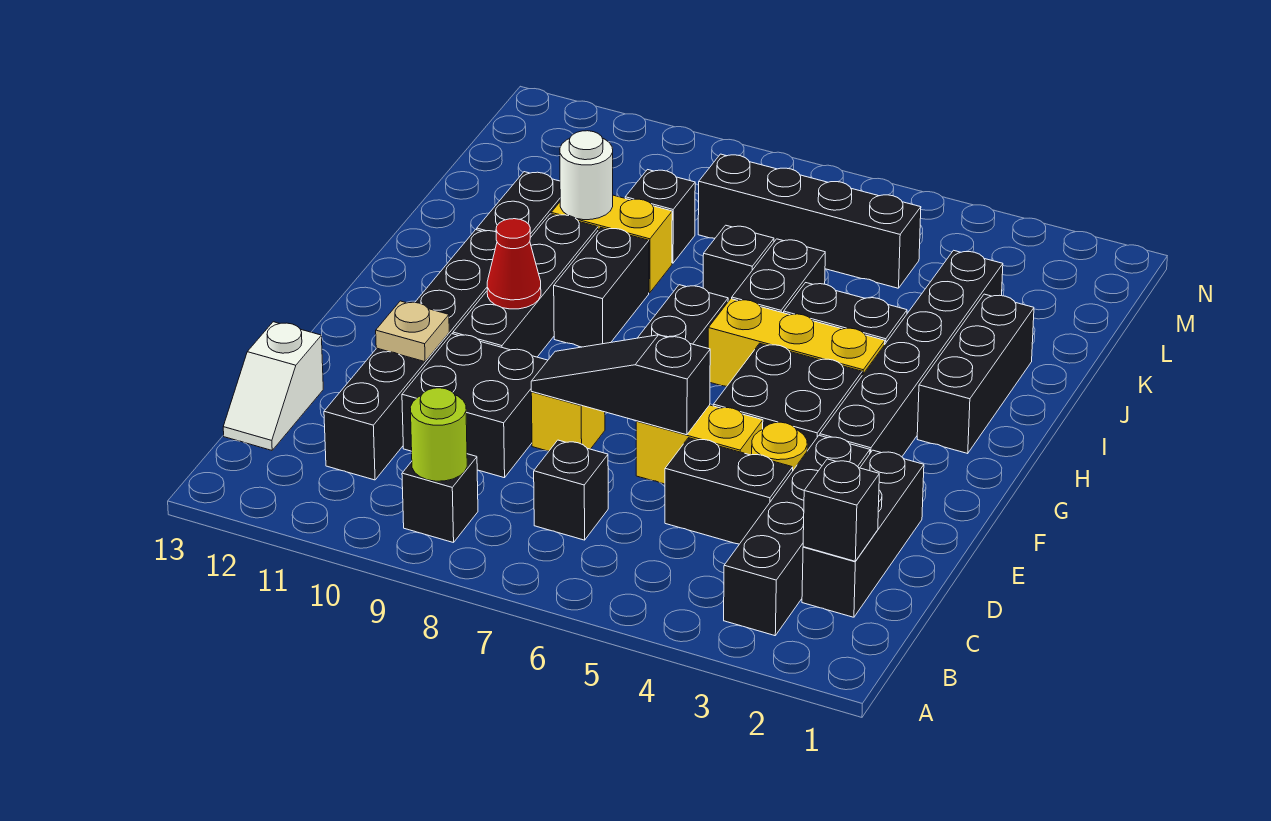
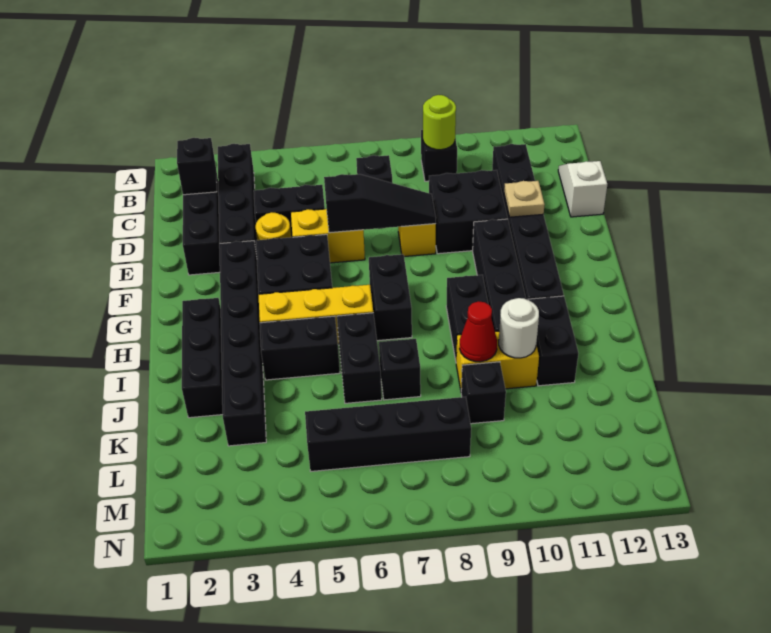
red cone G10 level 2 -> red cone J9 level 2

